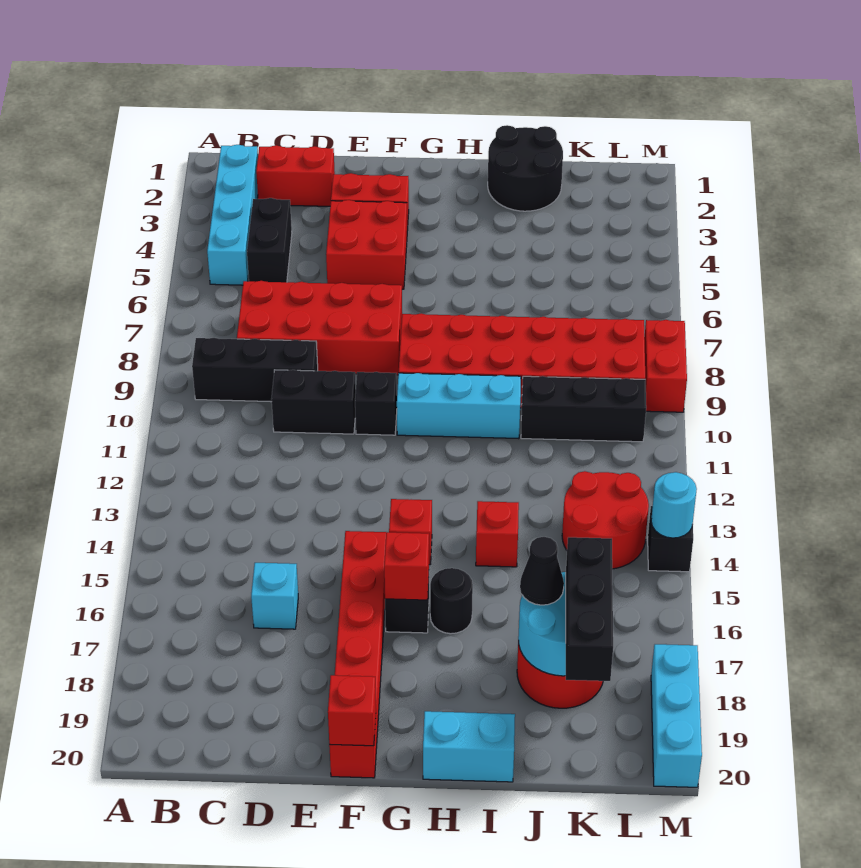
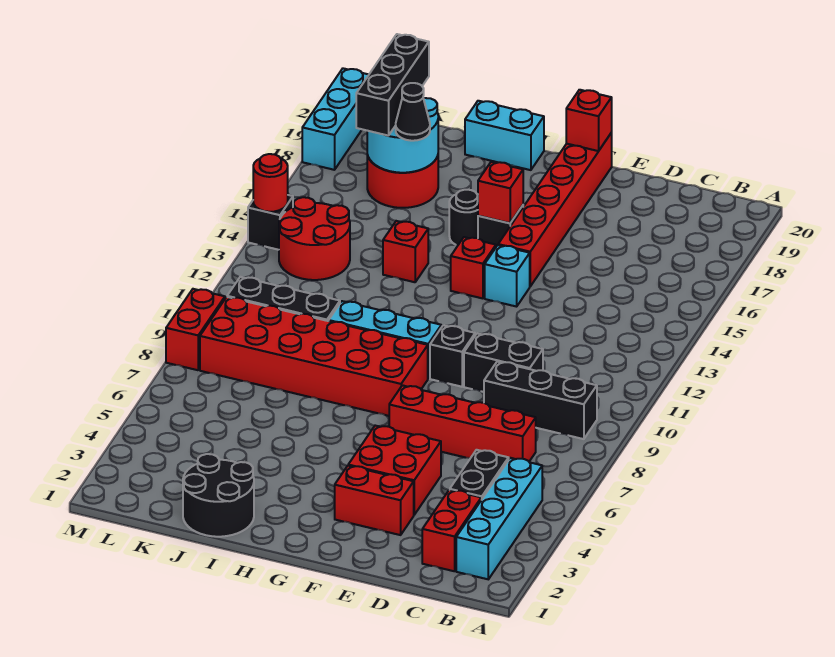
red brick C2:D2 level 1 -> red brick C2:C3 level 1
red brick C7:F8 level 1 -> red brick C7:F7 level 1
cyan brick D16 level 1 -> cyan brick F14 level 1
cyan round brick M14 level 2 -> red round brick M14 level 2

